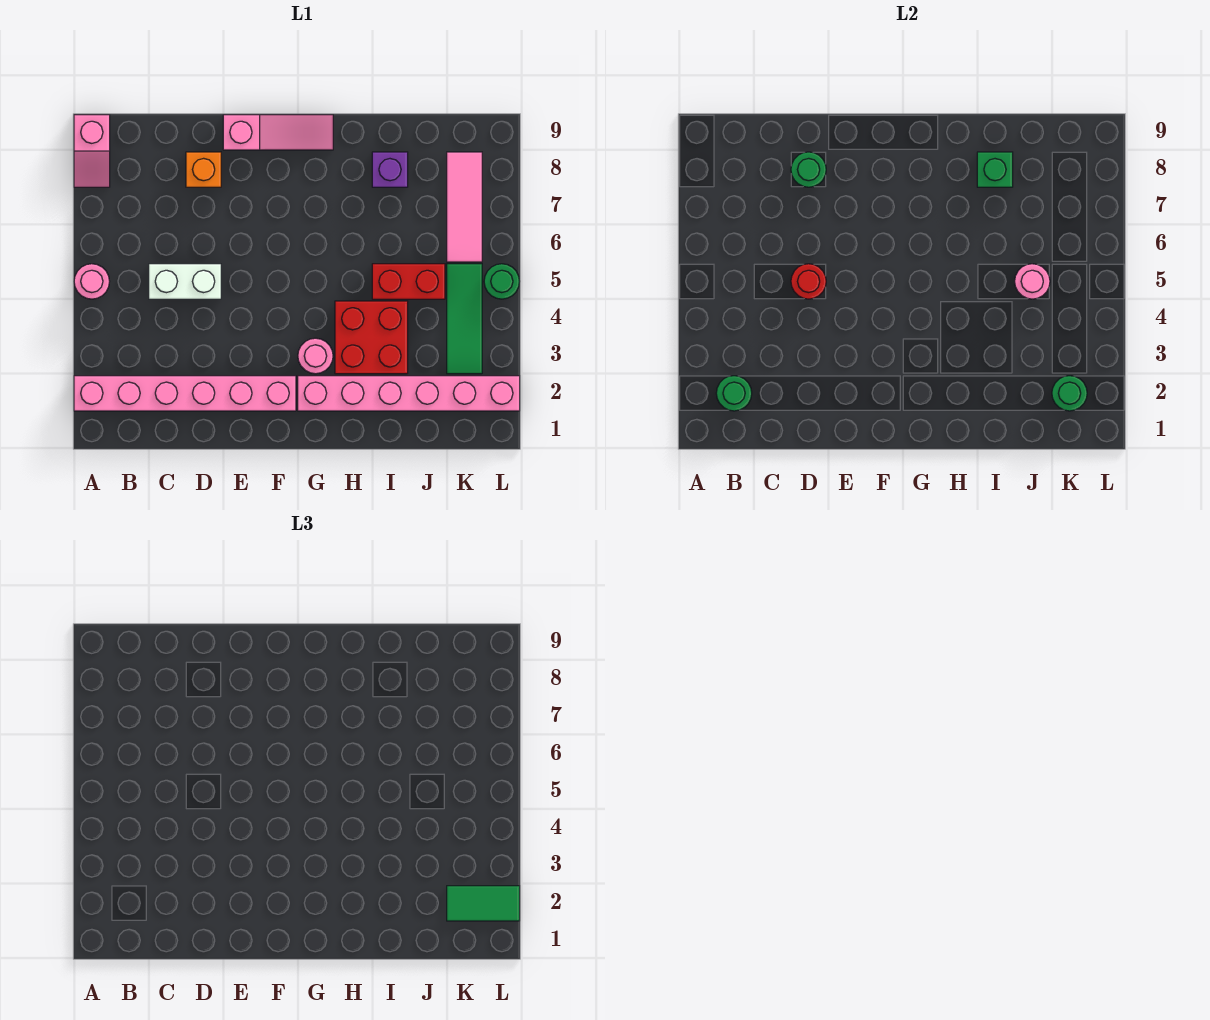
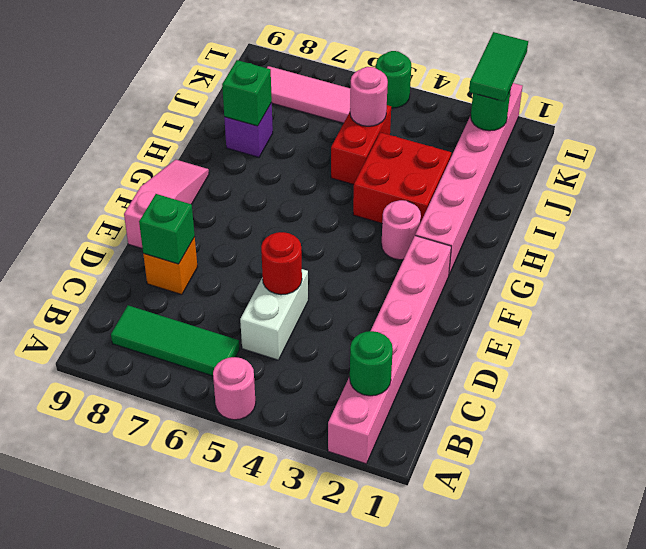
pink slope A8:A9 level 1 top 9 -> none
green round brick D8 level 2 -> green brick D8 level 2
green tile K3:K5 level 1 -> green tile B6:B8 level 1

